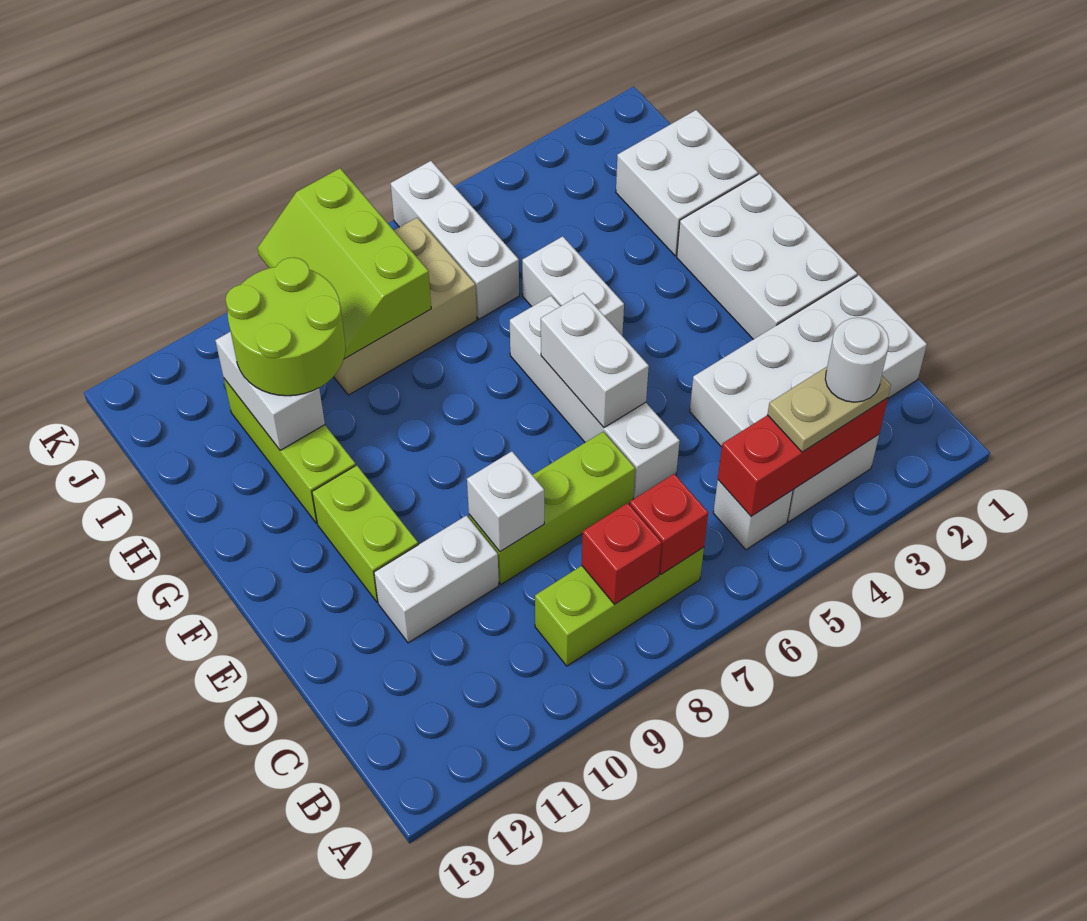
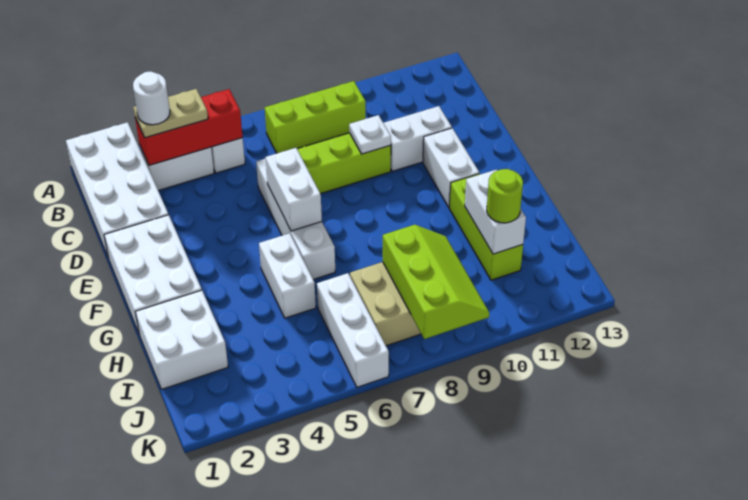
red brick B7 level 2 -> none
red brick B8 level 2 -> none
white brick C1:D4 level 1 -> white brick A1:D2 level 1
white brick D9 level 2 -> white plate D9 level 2
lime brick E11:F11 level 1 -> white brick E11:F11 level 1
lime round brick H10:I11 level 3 -> lime round brick I11 level 3

